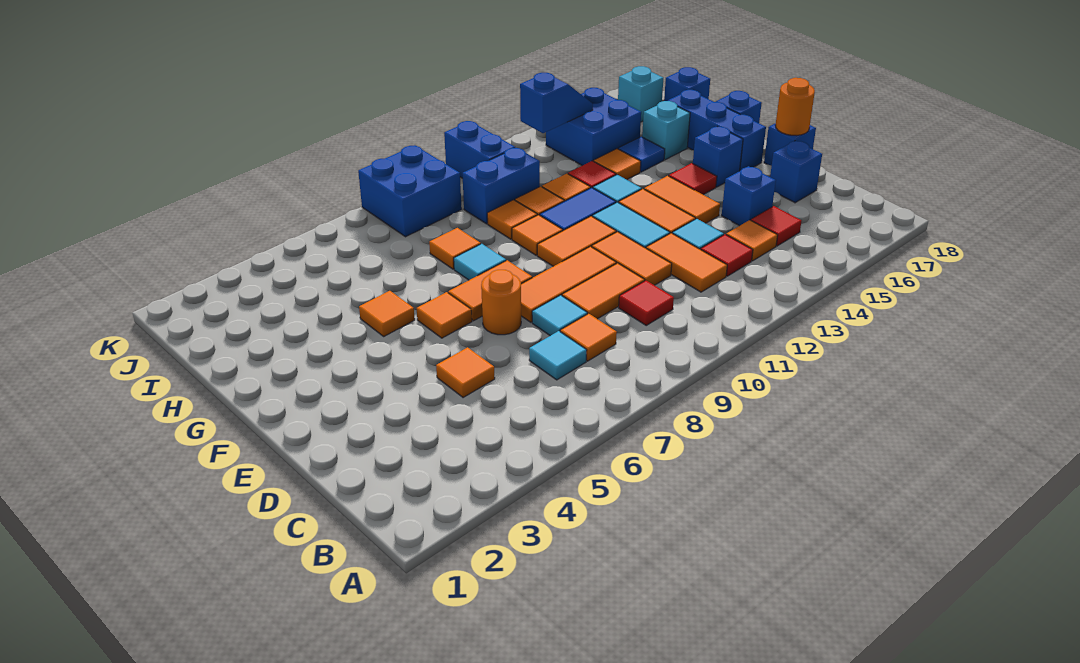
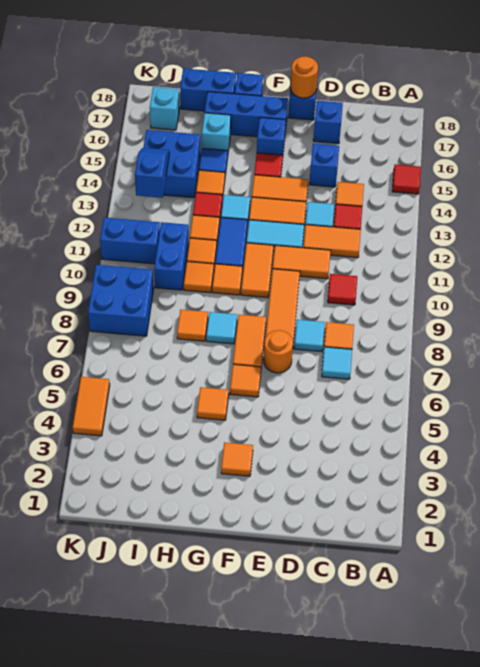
red tile C15 level 1 -> red tile A15 level 1
orange tile D5 level 1 -> orange tile F3 level 1
orange tile D9:D10 level 1 -> orange tile K4:K5 level 1
blue brick I18 level 1 -> blue brick H18:I18 level 1

